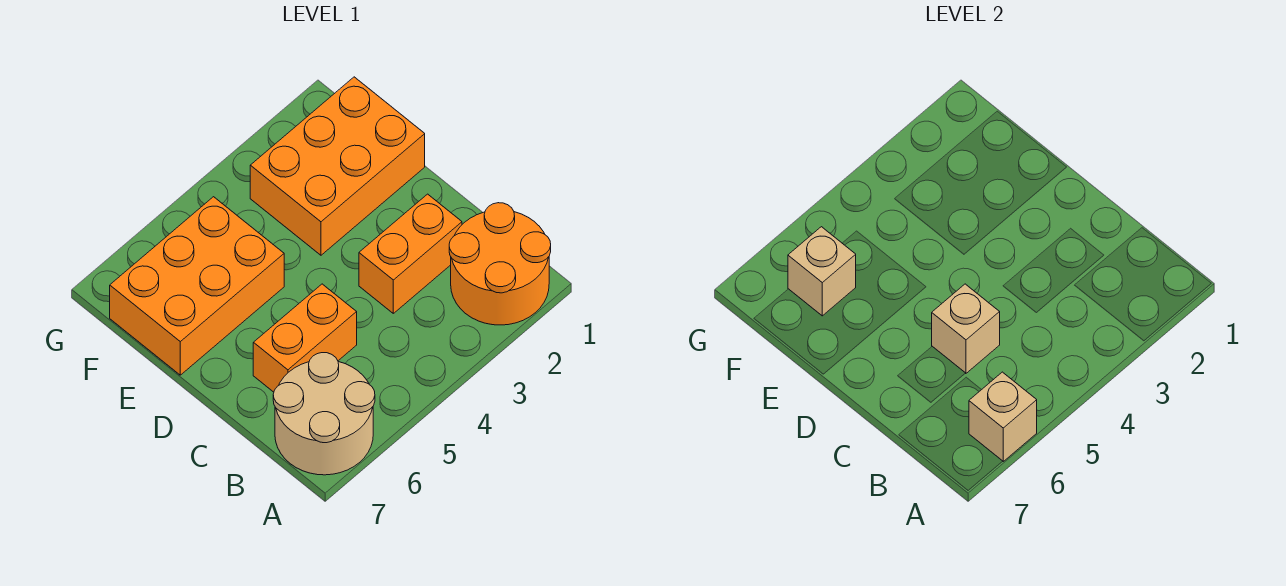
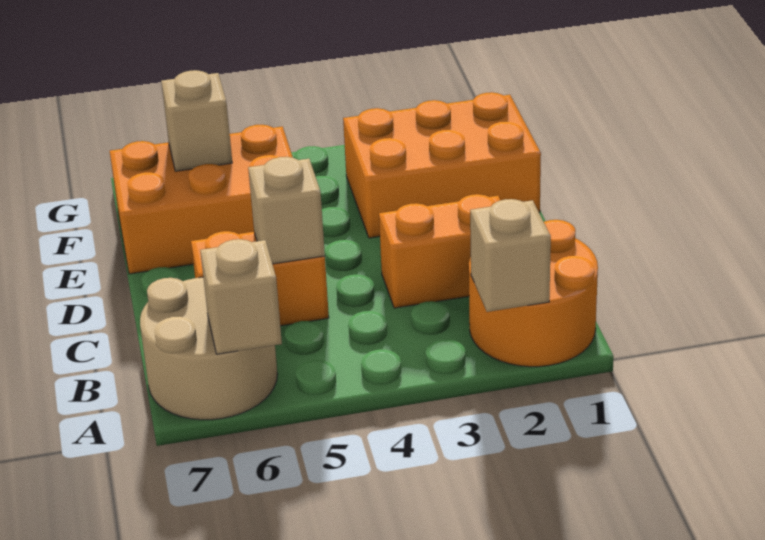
none -> tan brick A2 level 2

